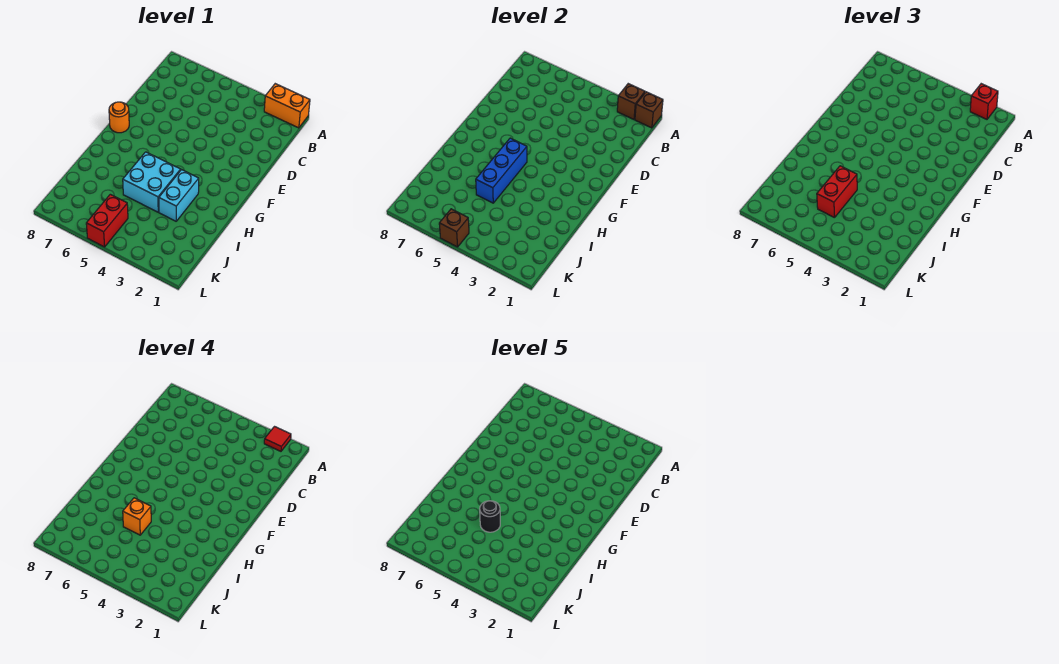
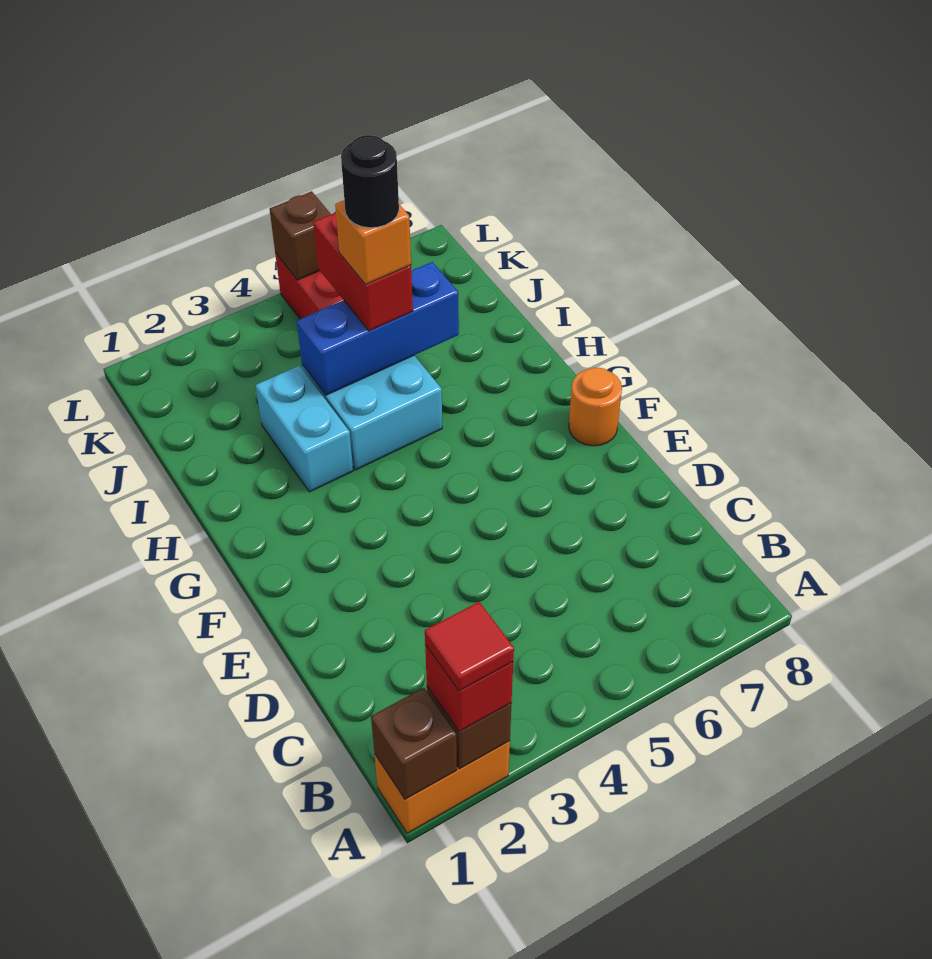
blue brick G5:I5 level 2 -> blue brick I4:I6 level 2

